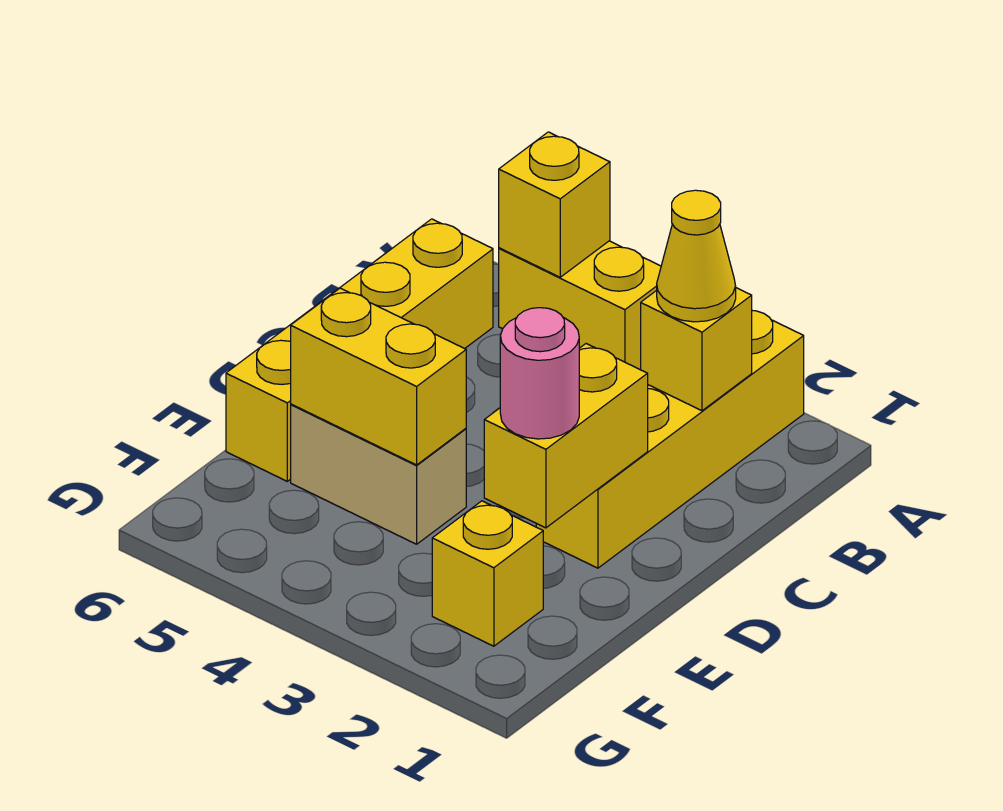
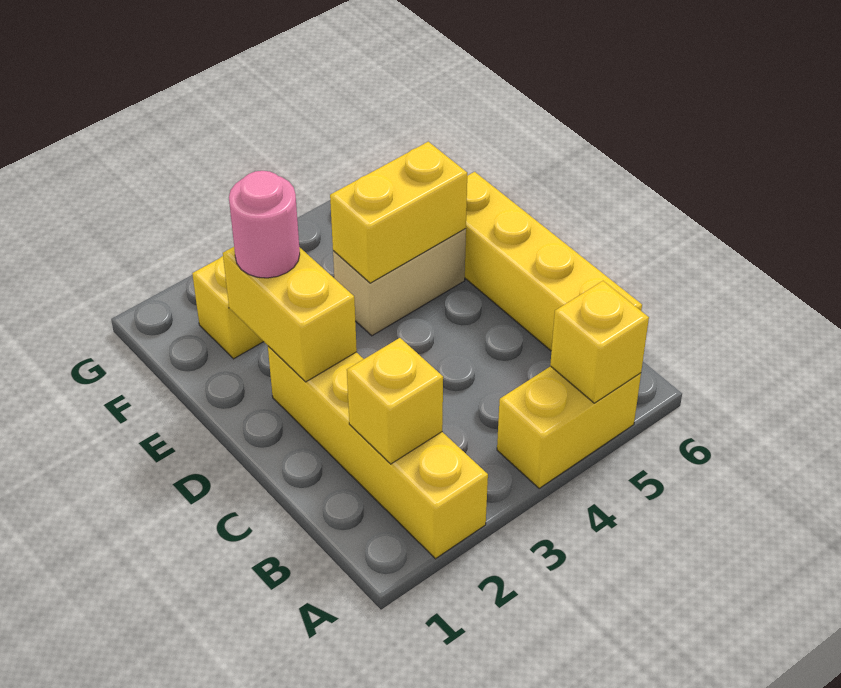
yellow cone B2 level 3 -> none

